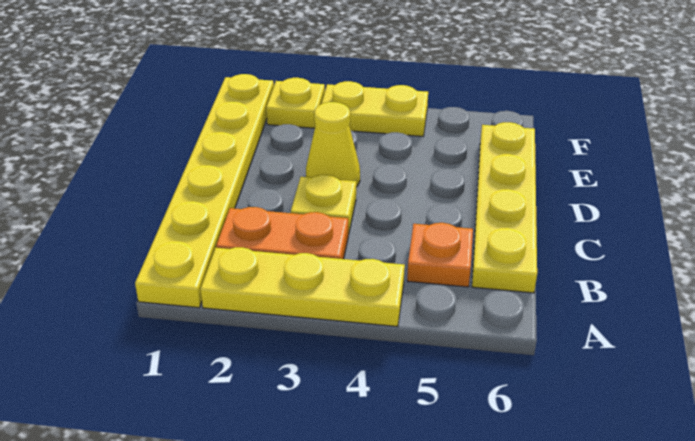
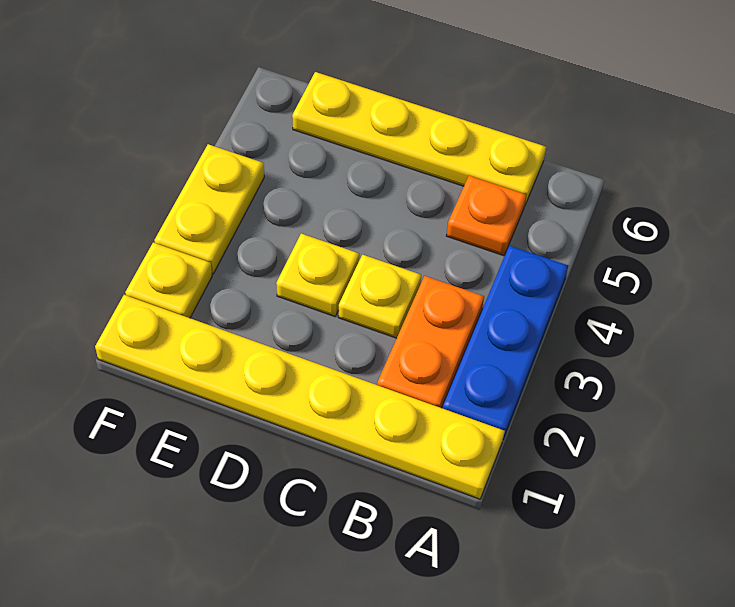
yellow plate A2:A4 level 1 -> blue plate A2:A4 level 1
yellow cone D3 level 1 -> yellow plate D3 level 1

